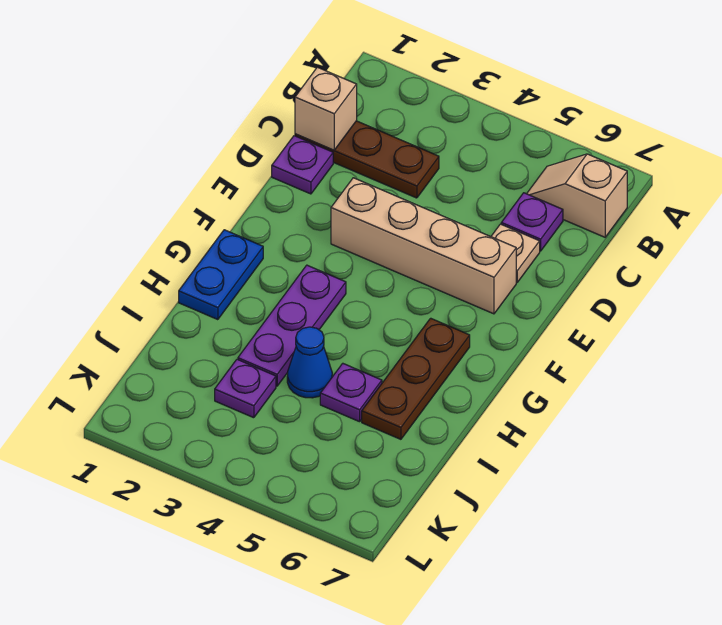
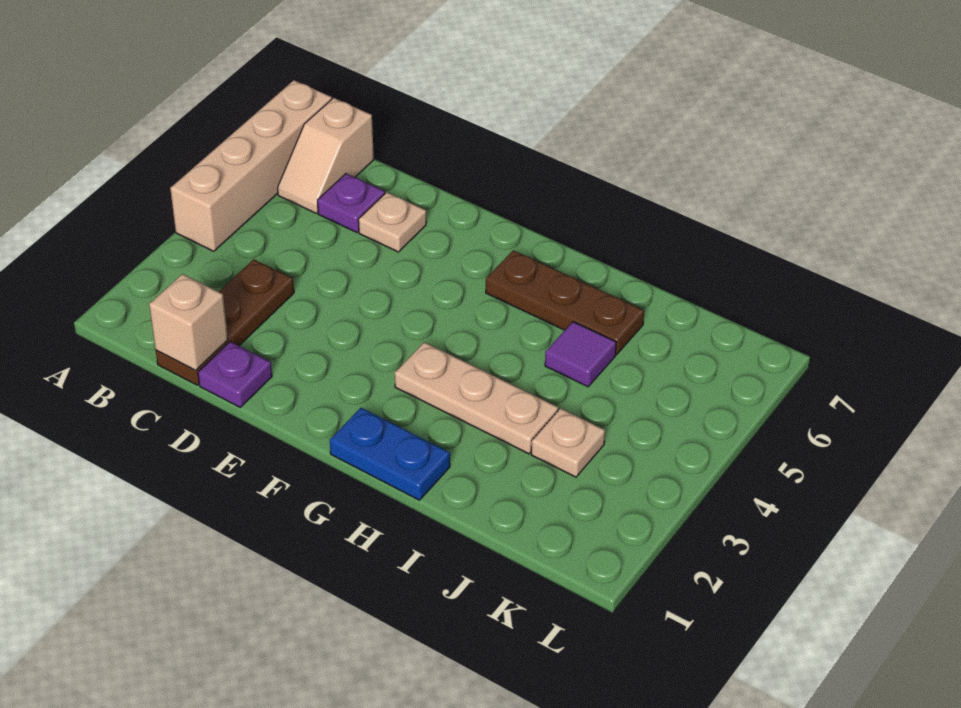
tan brick E3:E6 level 1 -> tan brick A4:A7 level 1
purple plate G3:I3 level 1 -> tan plate G3:I3 level 1
blue cone I4 level 1 -> none
purple plate I5 level 1 -> purple tile I5 level 1
purple plate J3 level 1 -> tan plate J3 level 1

